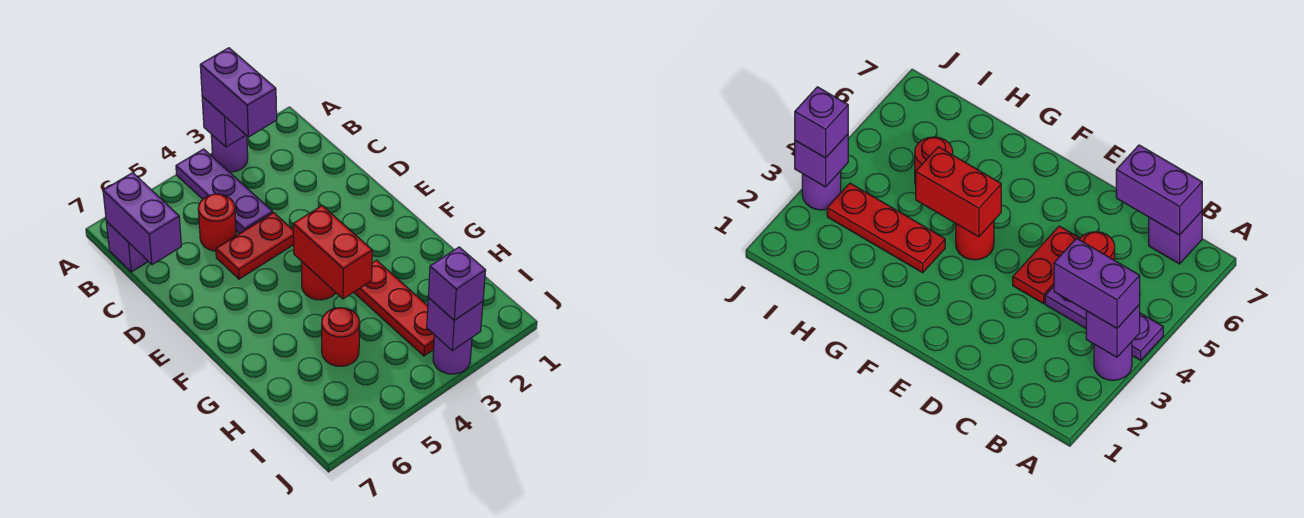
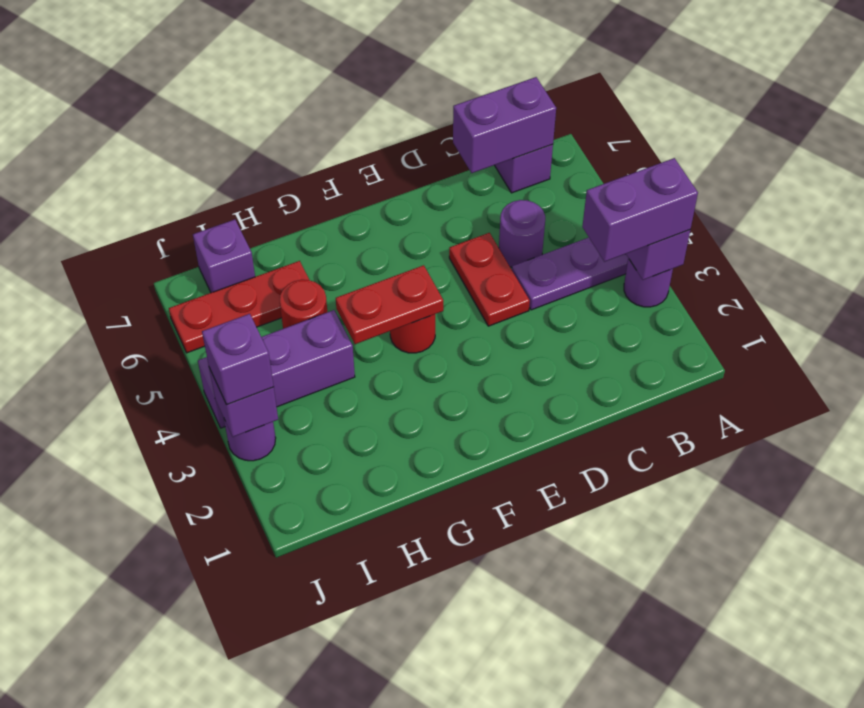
red round brick C5 level 1 -> purple round brick C5 level 1
red brick F4:G4 level 2 -> red plate F4:G4 level 2
red plate G3:I3 level 1 -> red plate H6:J6 level 1
none -> purple brick H4:J4 level 1
none -> purple brick I7 level 1

